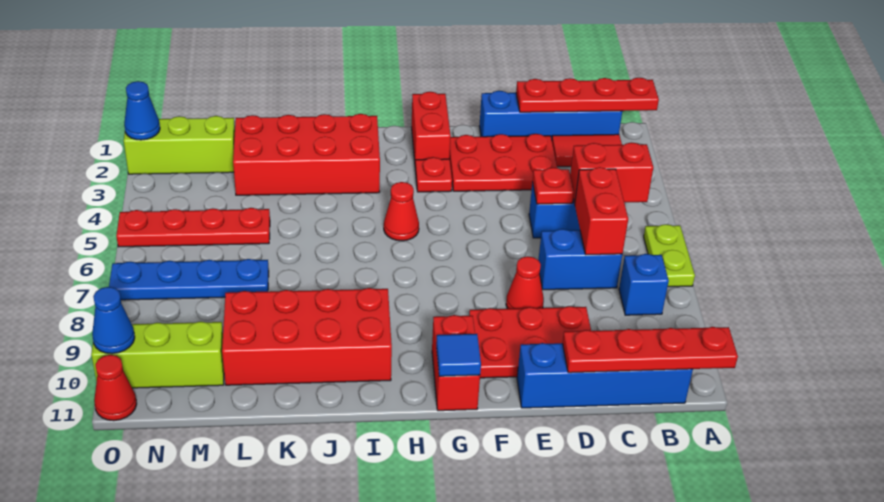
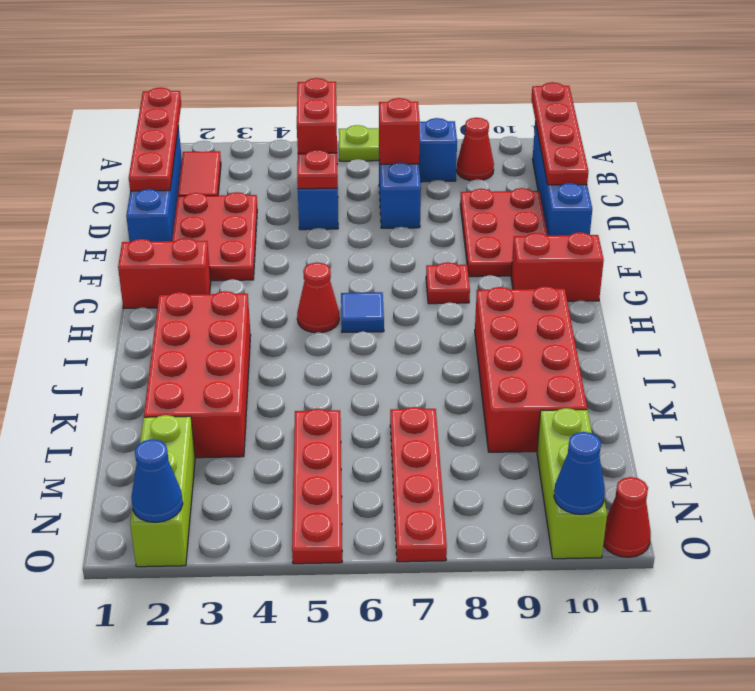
red brick C6:C7 level 2 -> red brick C7 level 2
red cone E8 level 1 -> red cone B9 level 1
red plate G3 level 1 -> red plate G8 level 1
blue tile G11 level 2 -> blue tile H6 level 1
blue plate L7:O7 level 1 -> red plate L7:O7 level 1

